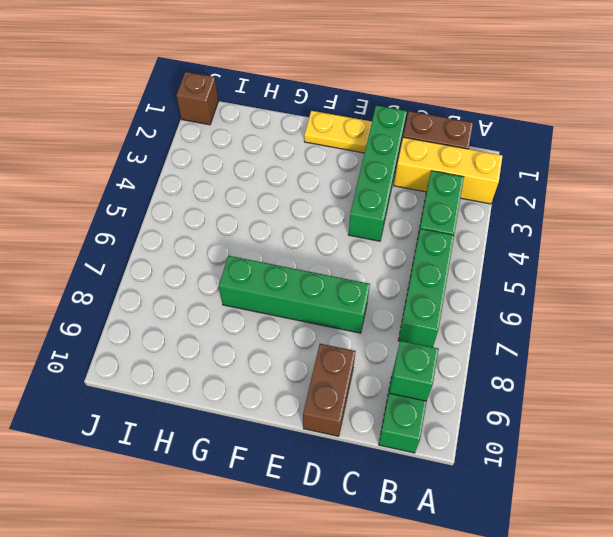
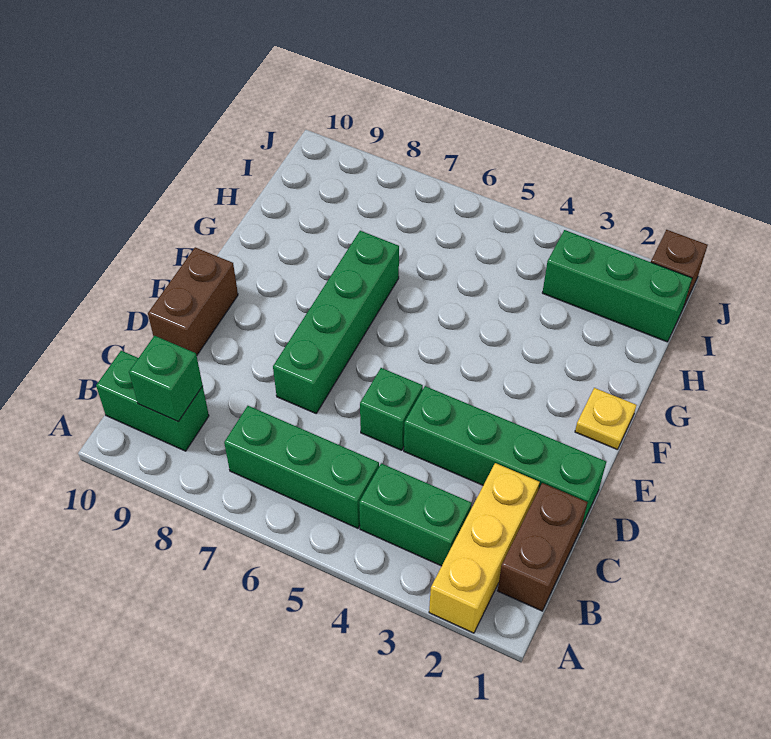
none -> green brick D5 level 1
brown brick D9:D10 level 1 -> brown brick D10:E10 level 1
yellow plate E1:F1 level 1 -> yellow plate F1 level 1
none -> green brick I1:I3 level 1

